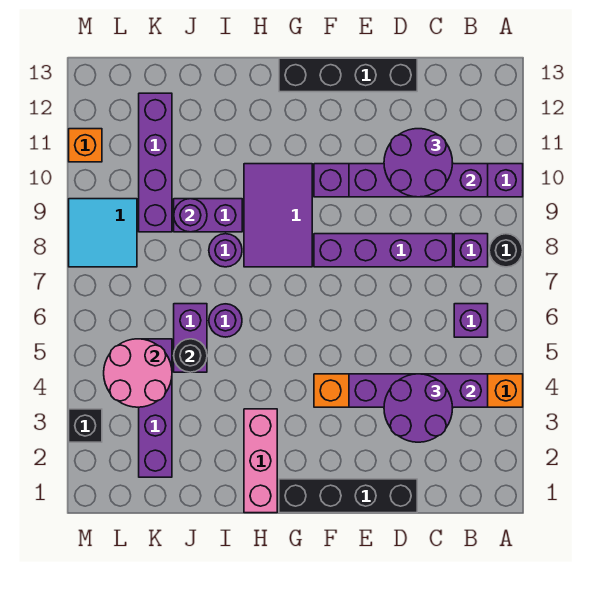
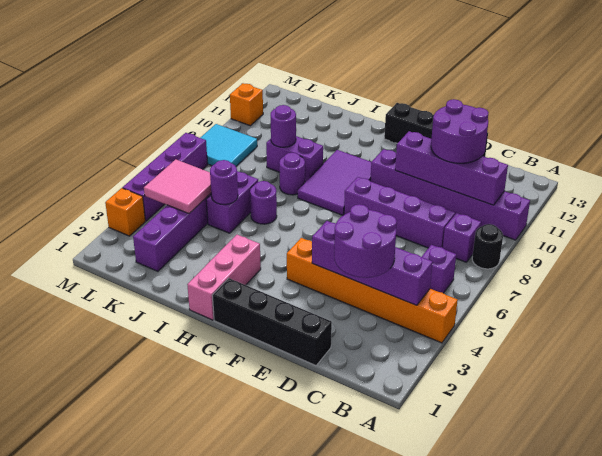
black round brick J5 level 2 -> purple round brick J5 level 2
pink round brick K4:L5 level 2 -> pink tile K4:L5 level 2
purple brick K9:K12 level 1 -> purple brick M4:M7 level 1
black brick M3 level 1 -> orange brick M3 level 1

